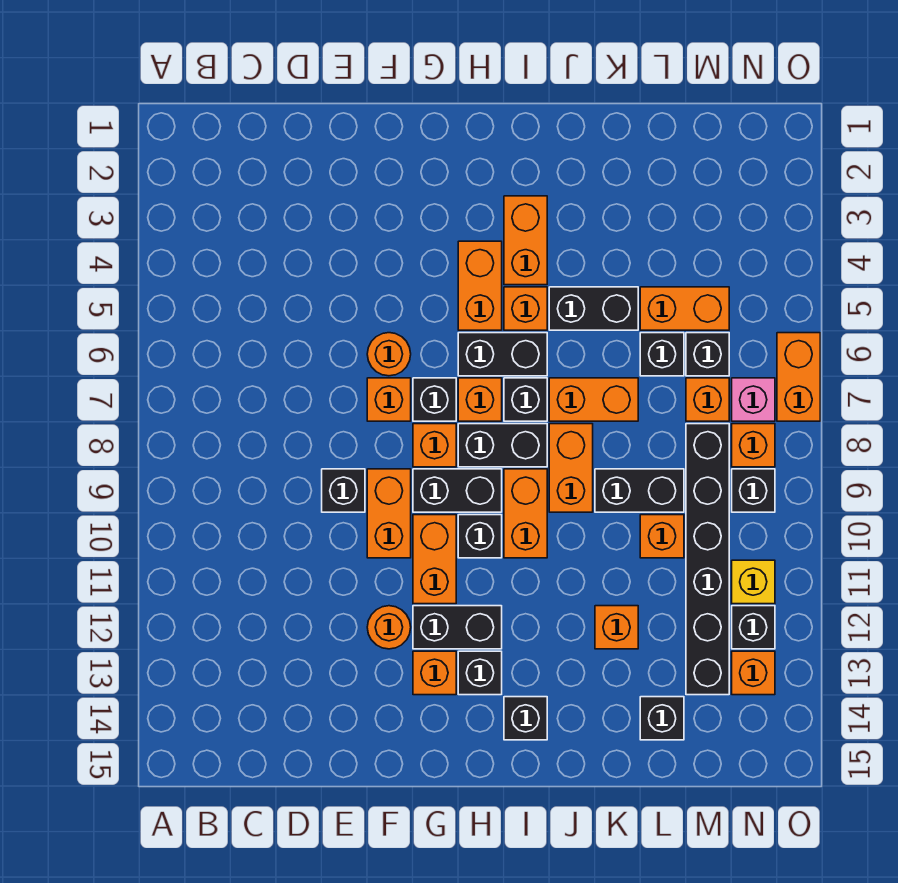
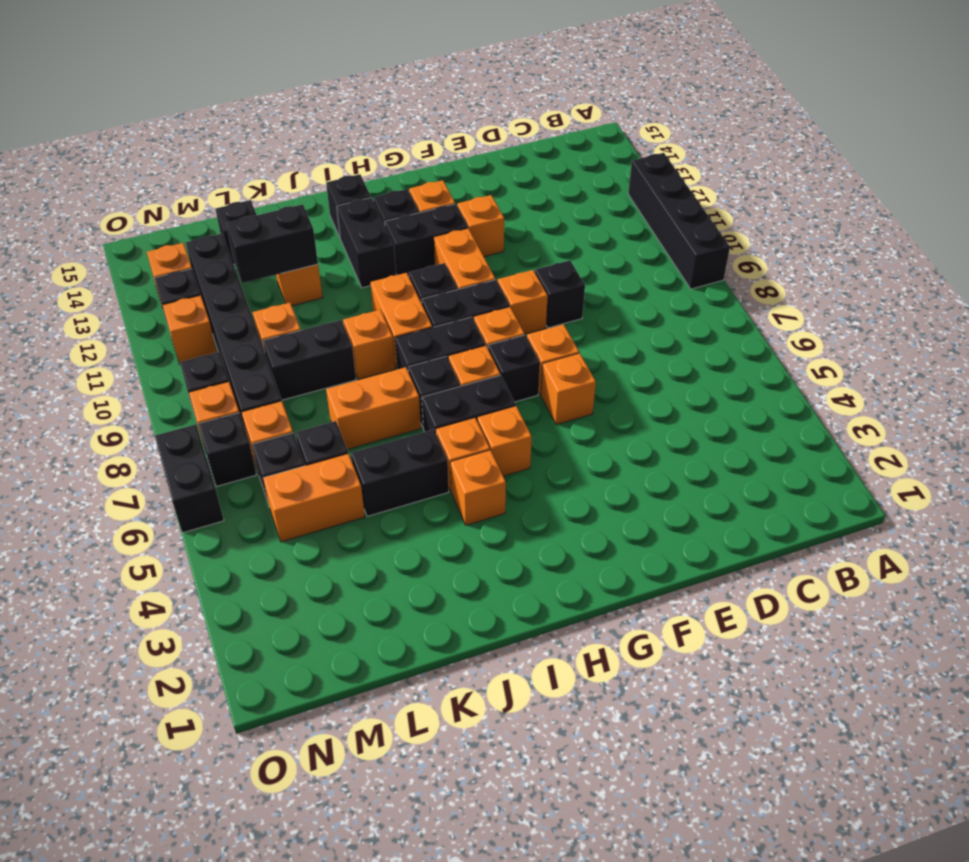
none -> black brick A9:A12 level 1
orange round brick F6 level 1 -> orange brick F6 level 1
orange brick F9:F10 level 1 -> orange brick F9 level 1
orange round brick F12 level 1 -> orange brick F12 level 1
orange brick H4:H5 level 1 -> orange brick H5 level 1
orange brick I3:I4 level 1 -> orange brick I4 level 1
none -> black brick I12:I13 level 1
orange brick J8:J9 level 1 -> orange brick J9 level 1
none -> black brick K12:L12 level 2
pink brick N7 level 1 -> black brick N7 level 1
yellow brick N11 level 1 -> orange brick N11 level 1
orange brick O6:O7 level 1 -> black brick O6:O7 level 1

